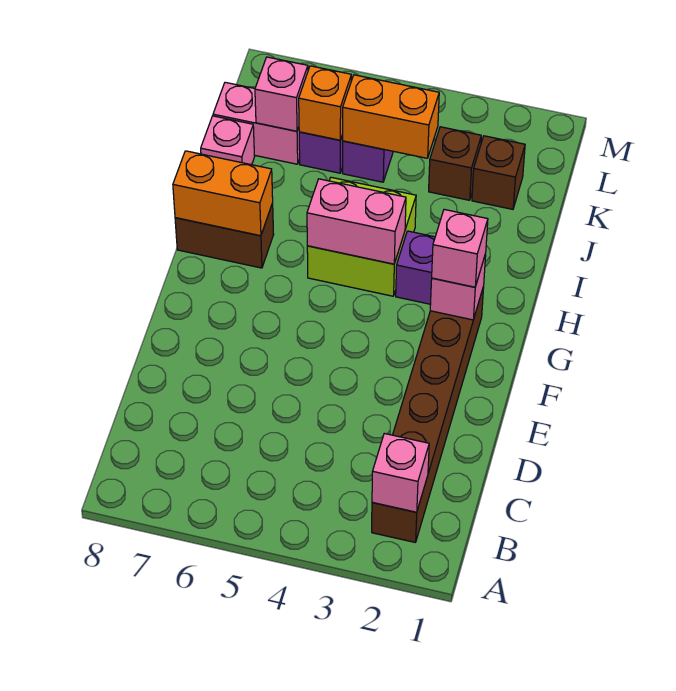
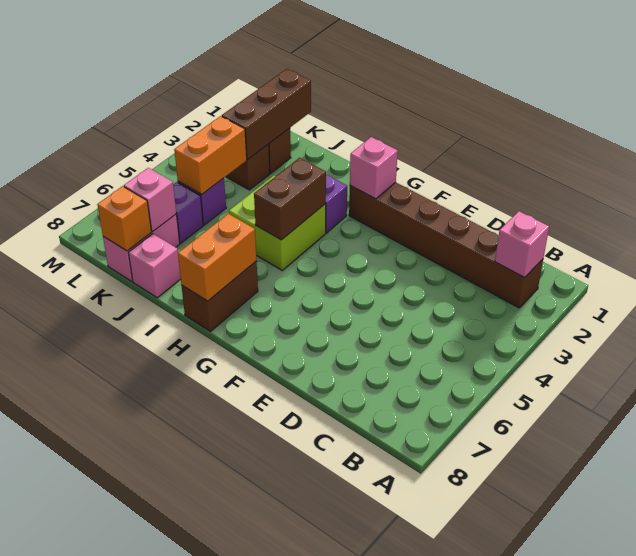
pink brick G2 level 3 -> none
pink brick H4:H5 level 2 -> brown brick H4:H5 level 2
none -> brown brick K1:K3 level 2
orange brick K6 level 2 -> orange brick K8 level 2

